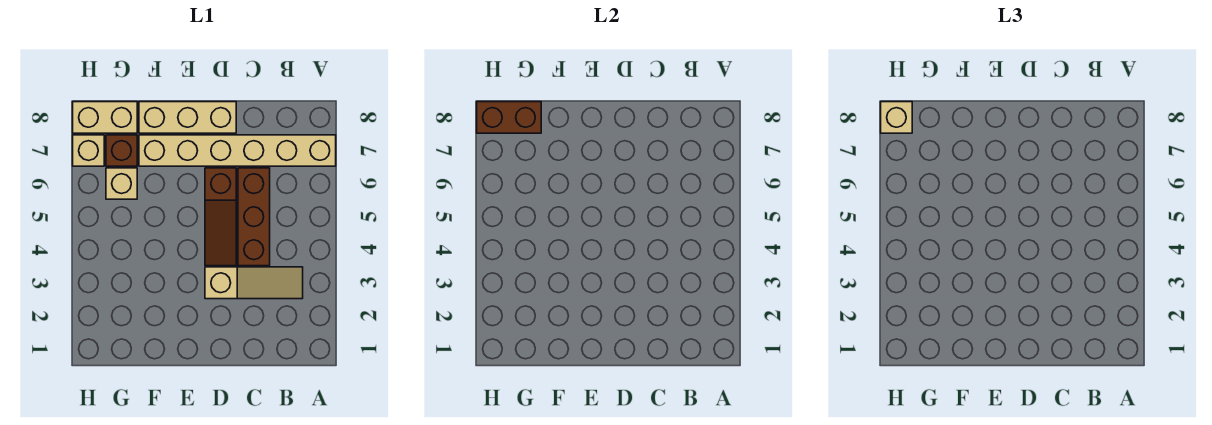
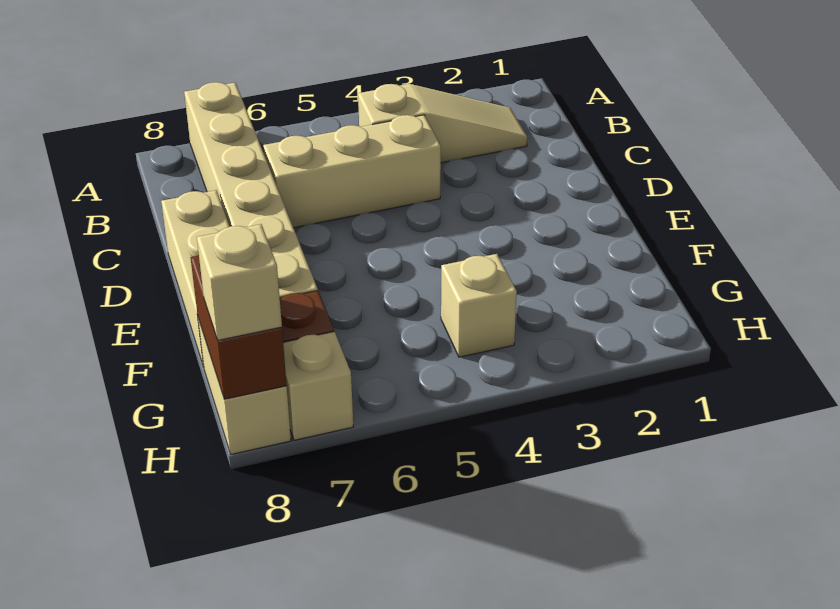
tan slope B3:D3 level 1 top D -> tan slope B2:B4 level 1 top 4
brown brick C4:C6 level 1 -> tan brick C4:C6 level 1
brown slope D4:D6 level 1 top 6 -> none
tan brick G6 level 1 -> tan brick G4 level 1

